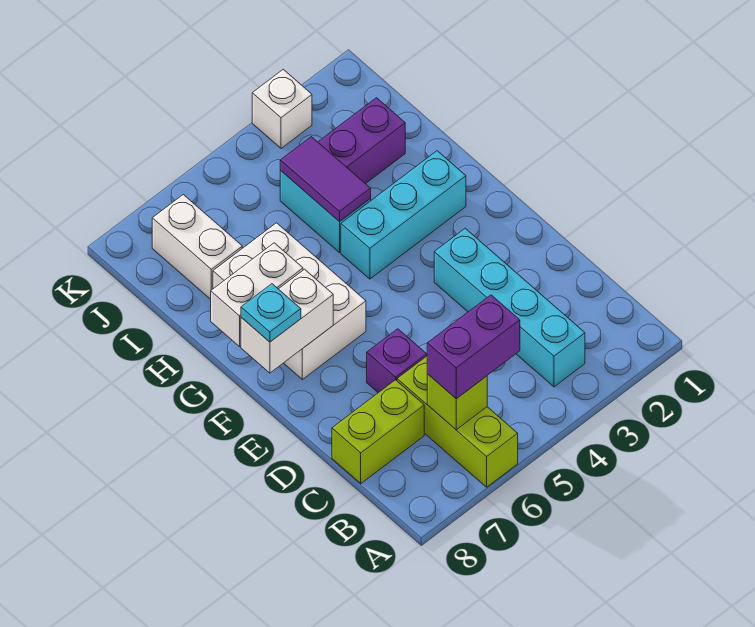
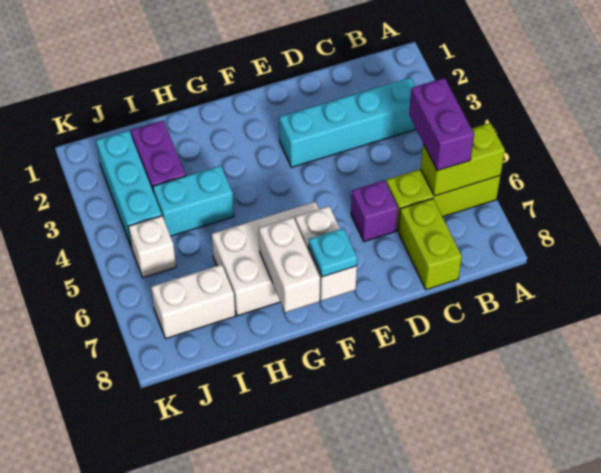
lime brick B6 level 2 -> lime brick A6:B6 level 2
cyan brick G2:G4 level 1 -> cyan brick J2:J4 level 1
purple tile H4:I4 level 2 -> none
white brick K3 level 1 -> white brick J5 level 1

